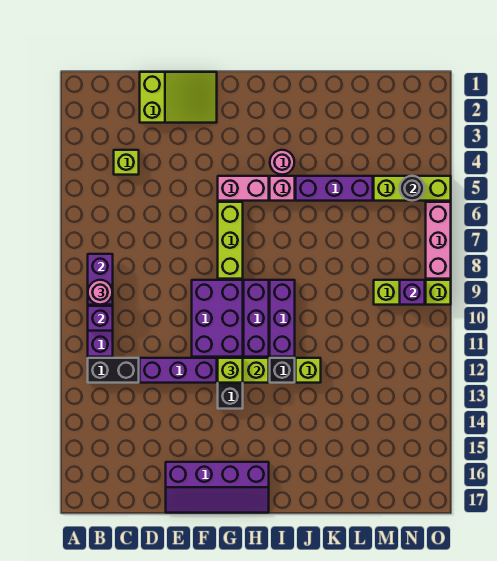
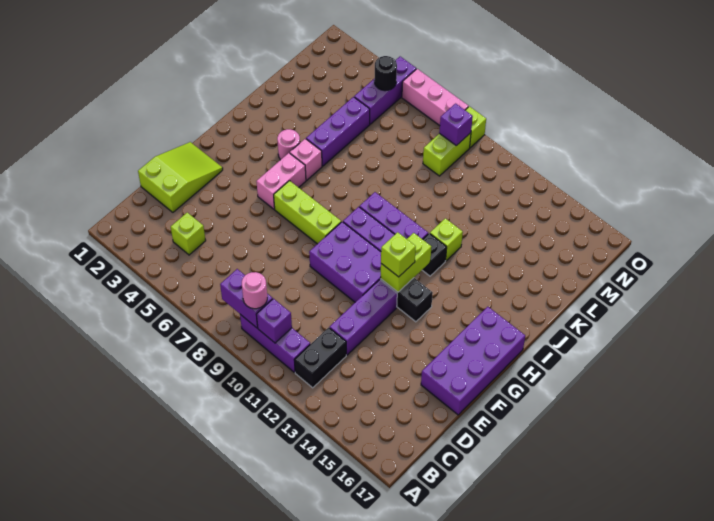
purple slope E16:H17 level 1 top 16 -> purple brick E16:H17 level 1
lime brick M5:O5 level 1 -> purple brick M5:O5 level 1

